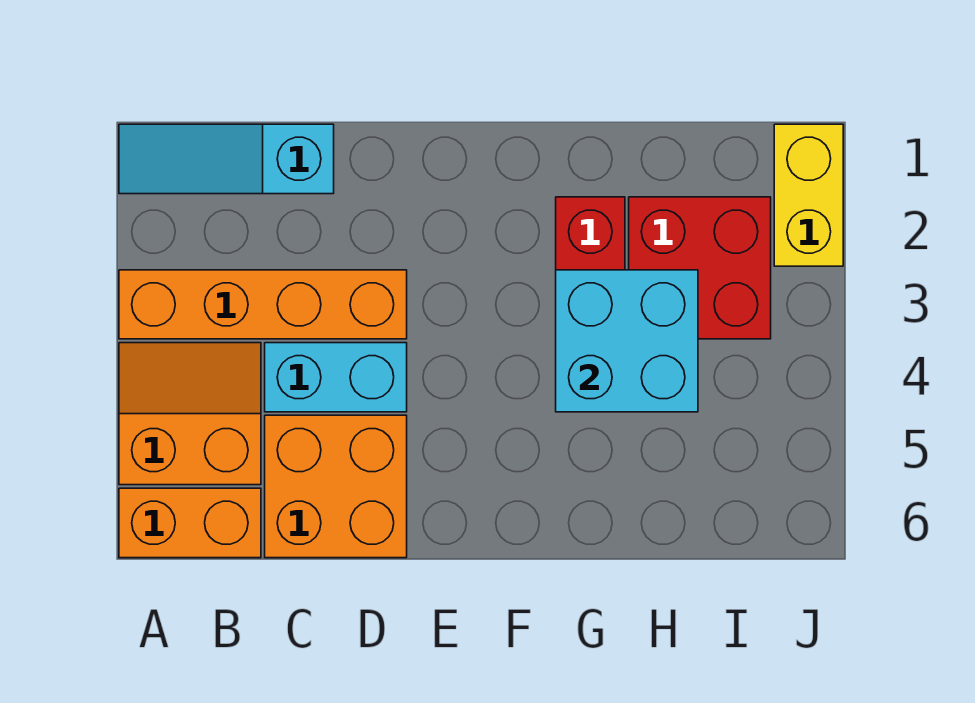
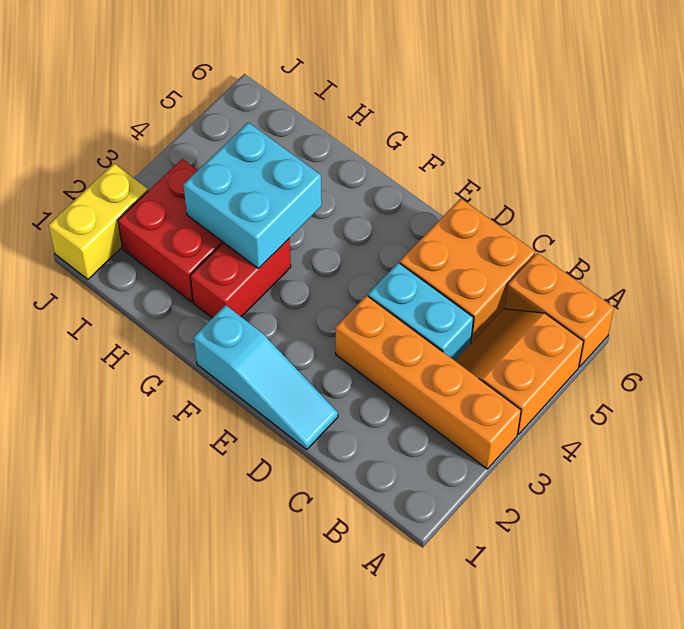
cyan slope A1:C1 level 1 top C -> cyan slope D1:F1 level 1 top F
orange slope A4:B5 level 1 top 5 -> orange slope A4:B5 level 1 top A

